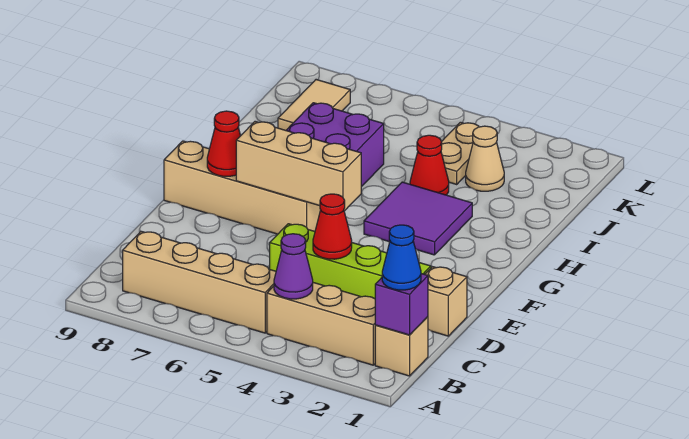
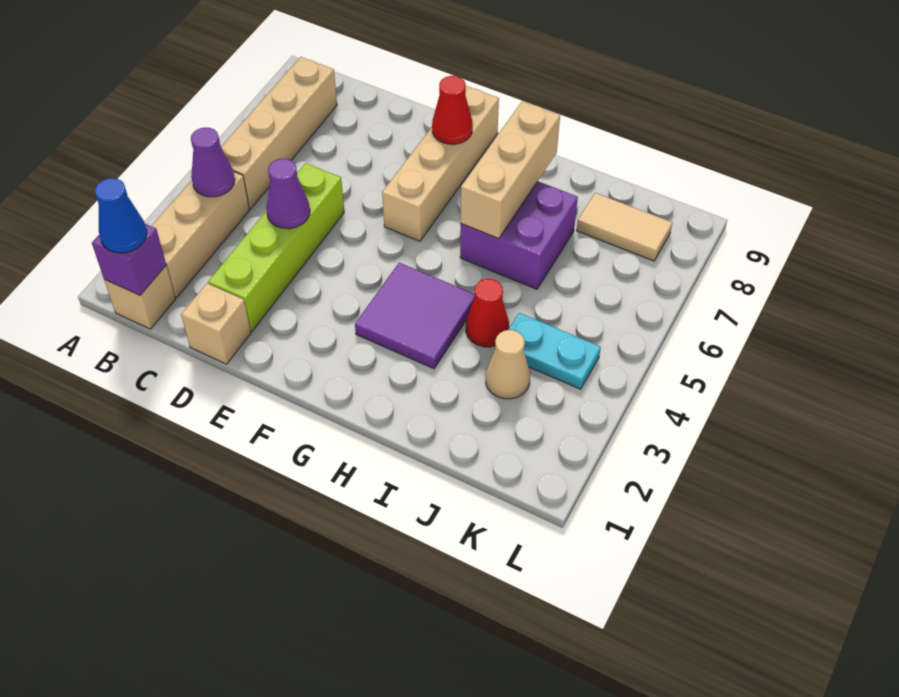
red cone D4 level 2 -> purple cone D4 level 2
tan brick F5:F7 level 2 -> tan brick H6:H8 level 2
tan plate J4:K4 level 1 -> cyan plate J4:K4 level 1

